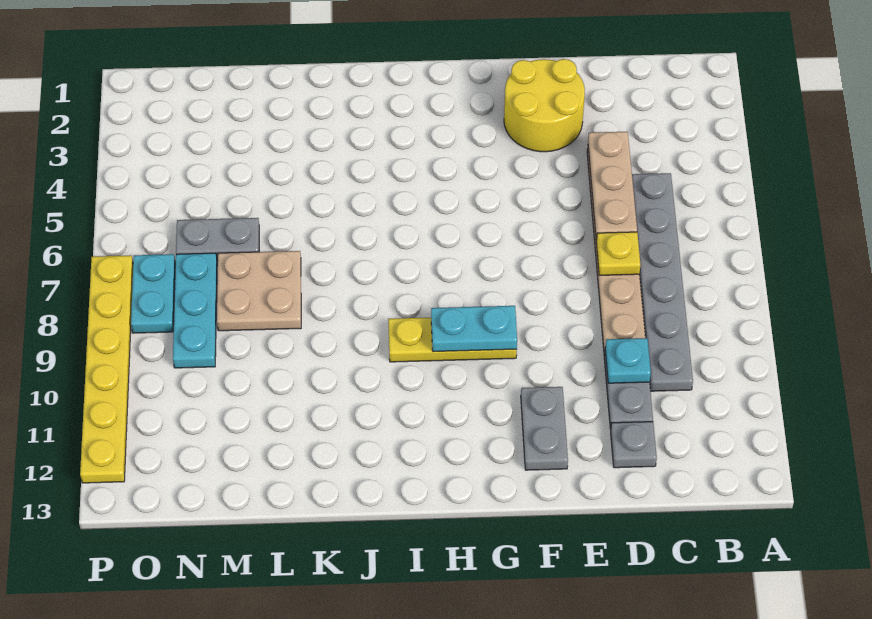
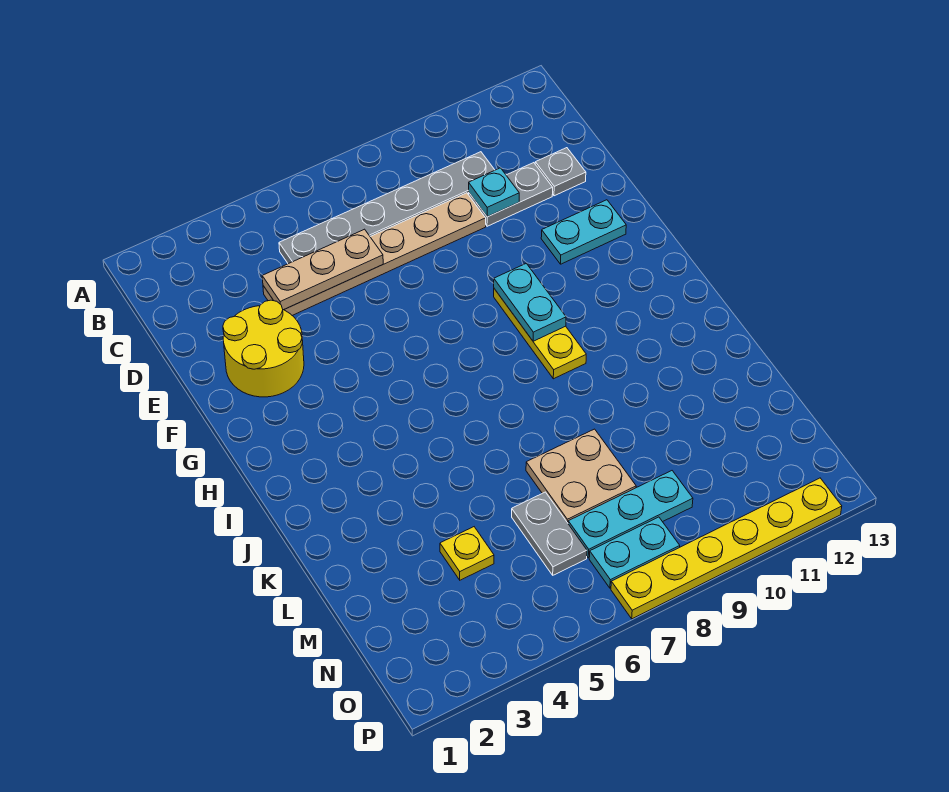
yellow plate D7 level 2 -> yellow plate M4 level 1
grey plate F11:F12 level 1 -> cyan plate F11:F12 level 1

